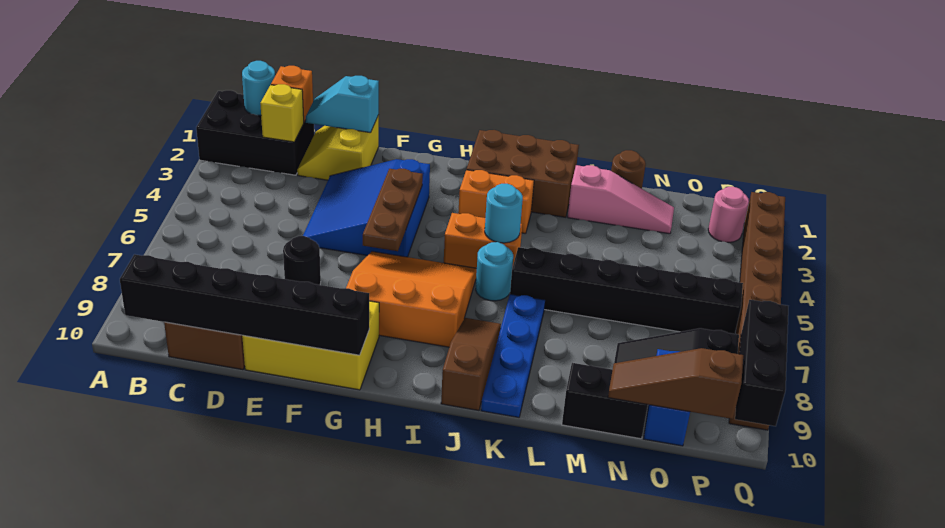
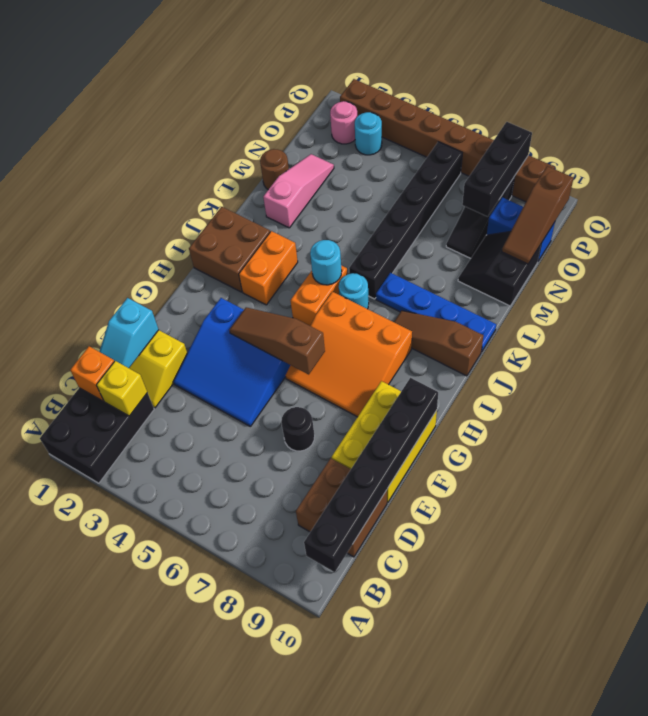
cyan round brick B1 level 2 -> cyan round brick P3 level 1
brown plate G4:G6 level 2 -> brown slope G4:G6 level 2 top 6
orange slope G6:I8 level 1 top 8 -> orange slope G6:I8 level 1 top I
brown brick I1:K2 level 1 -> brown brick I1:J2 level 1
black brick Q8:Q10 level 2 -> black brick O8:Q8 level 2

